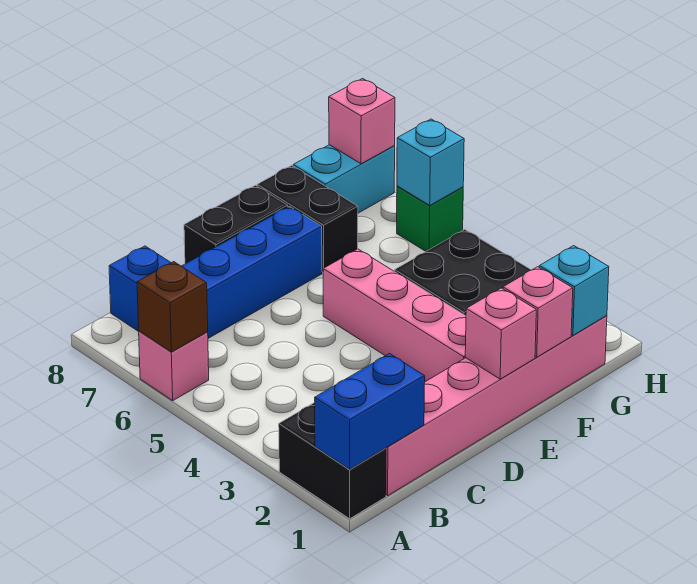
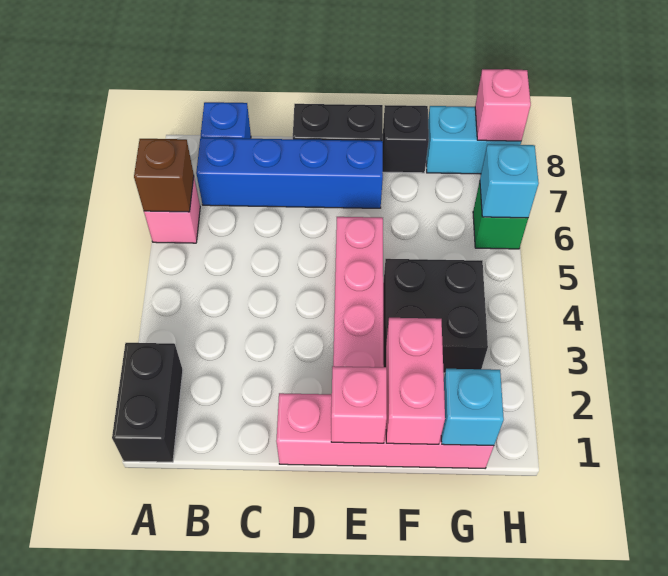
blue brick A1:B1 level 2 -> none
pink brick B1:G1 level 1 -> pink brick D1:G1 level 1
pink brick F1 level 2 -> pink brick F1:F2 level 2
black brick F7:F8 level 1 -> black brick F8 level 1

